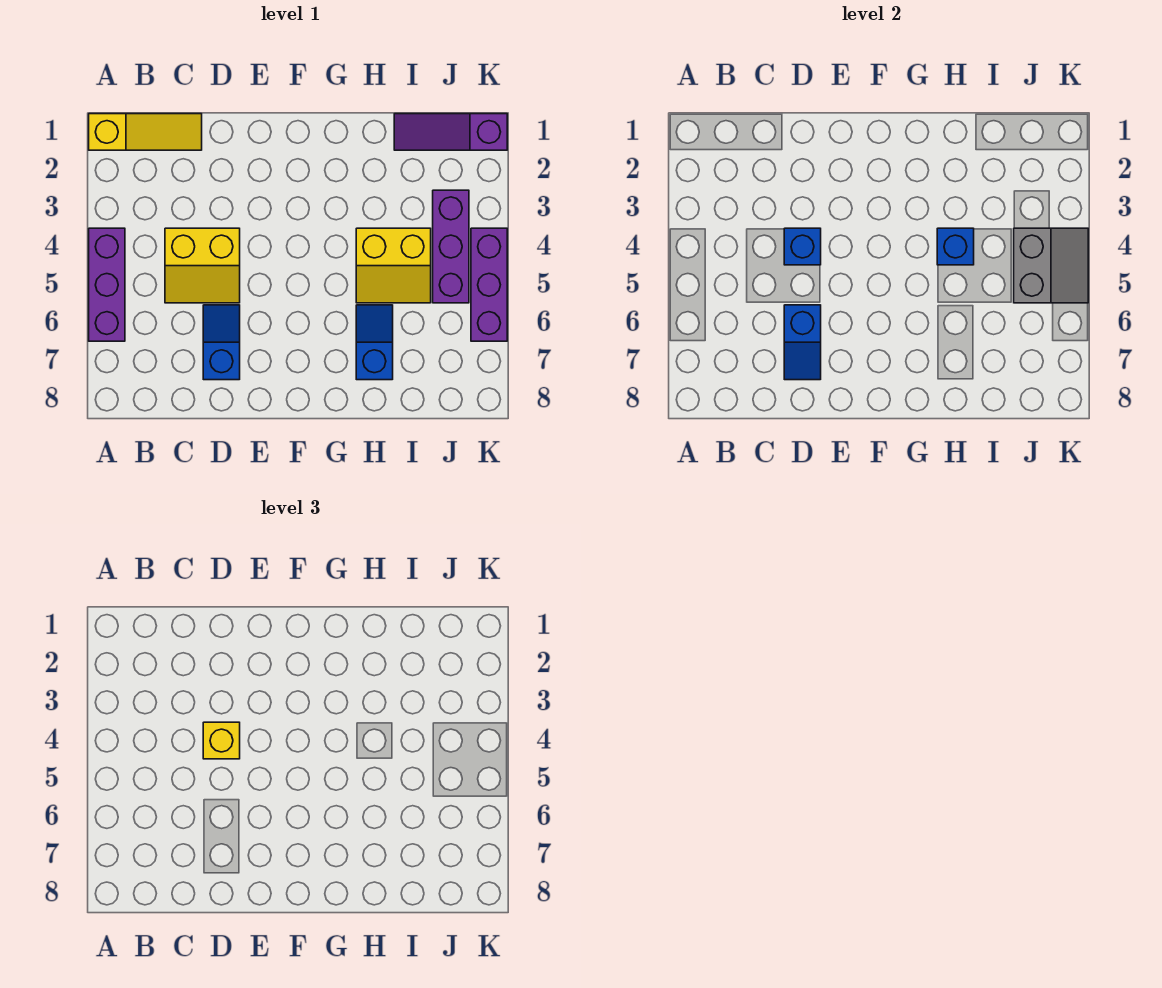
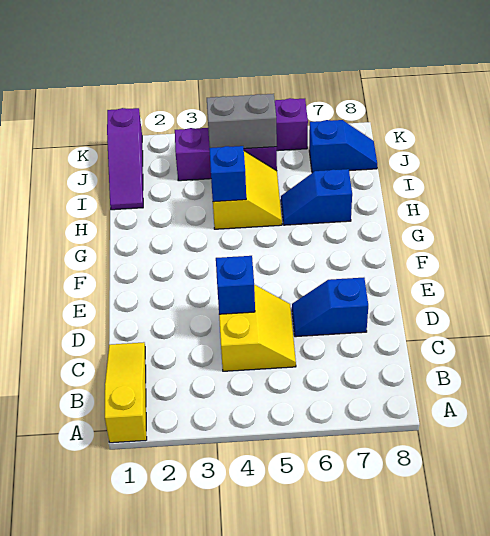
purple brick A4:A6 level 1 -> none
yellow brick D4 level 3 -> none
blue slope D6:D7 level 2 top 6 -> blue slope J7:J8 level 1 top 7

